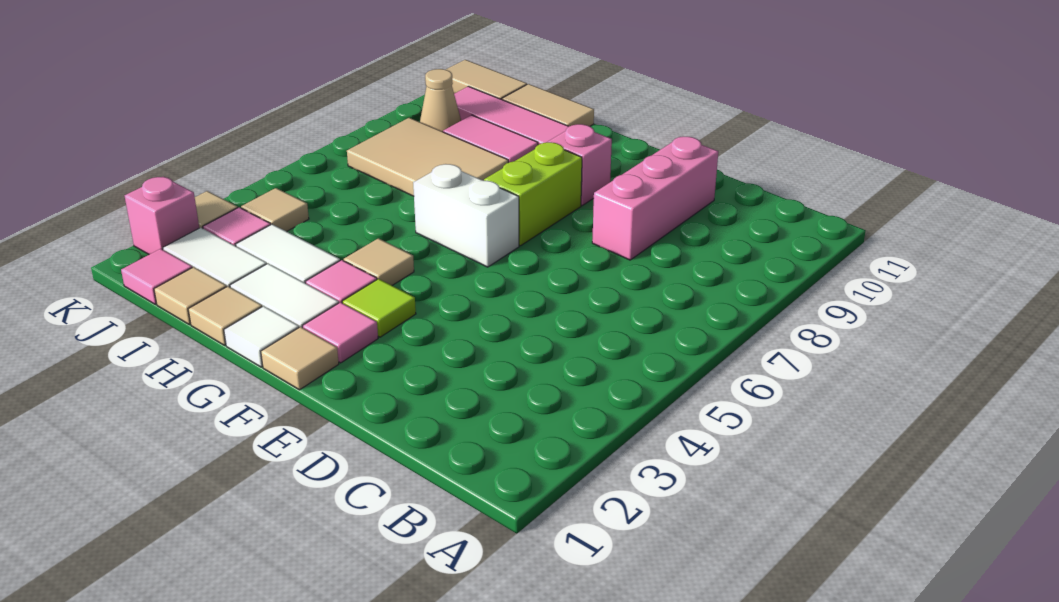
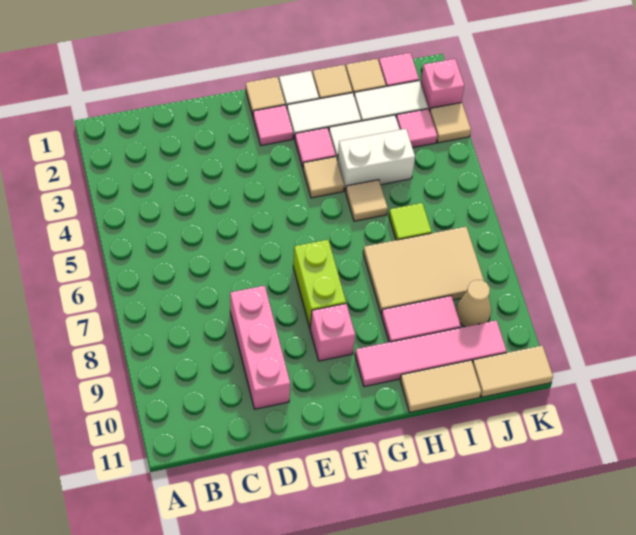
lime tile F3 level 1 -> lime tile I6 level 1
white brick F6:G6 level 1 -> white brick H4:I4 level 1
tan tile J4 level 1 -> tan tile H5 level 1

